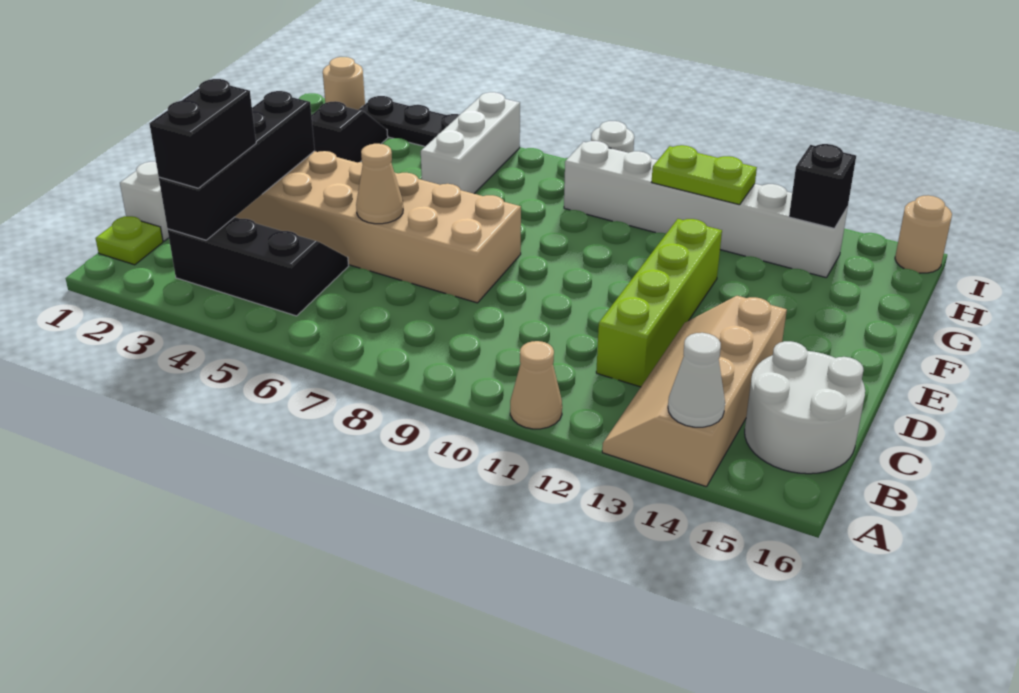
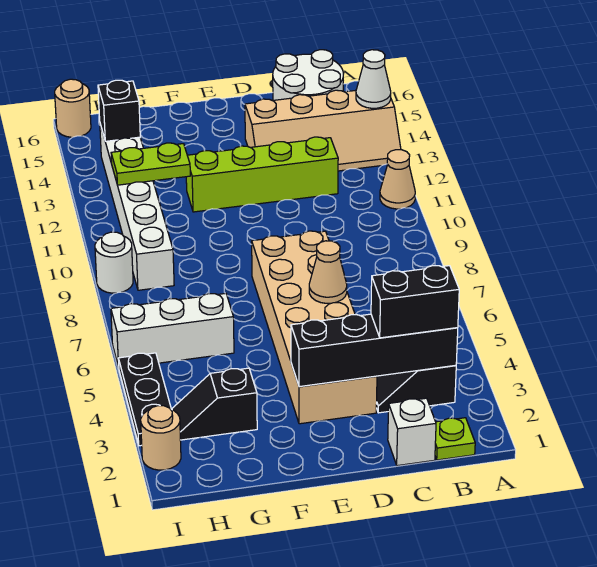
lime plate H11:H12 level 2 -> lime plate G12:H12 level 2

